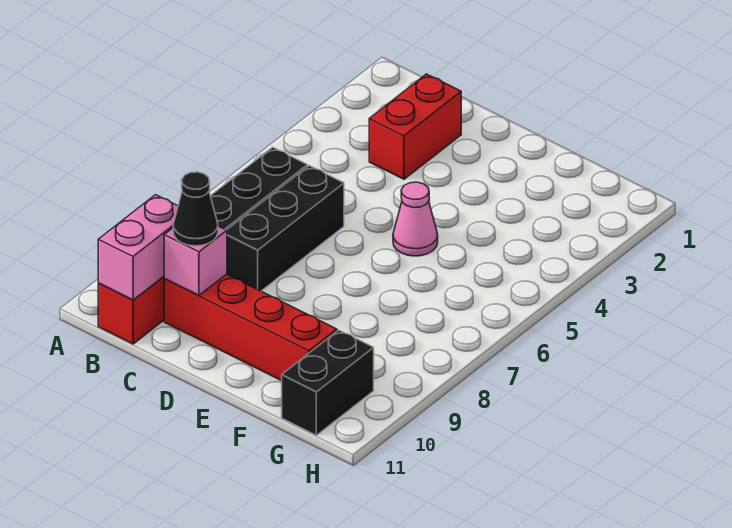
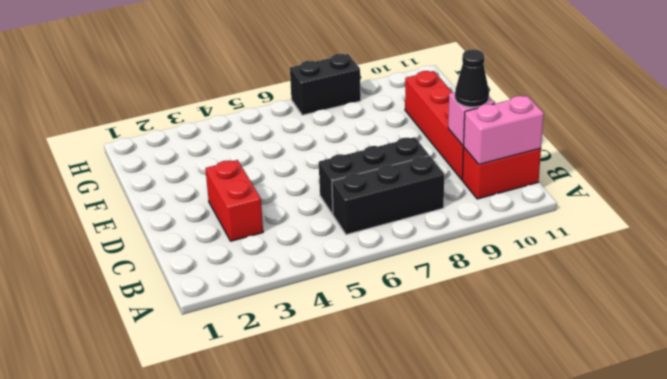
red brick C2:C3 level 1 -> red brick C3:D3 level 1
pink cone E5 level 1 -> none
black brick G10:G11 level 1 -> black brick H7:H8 level 1

